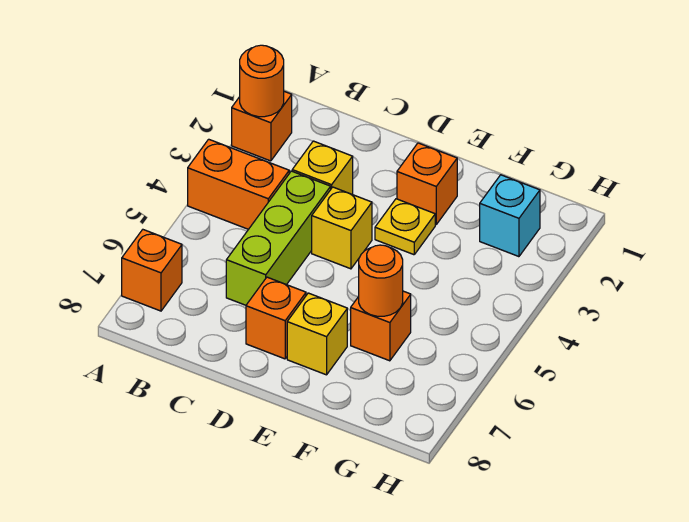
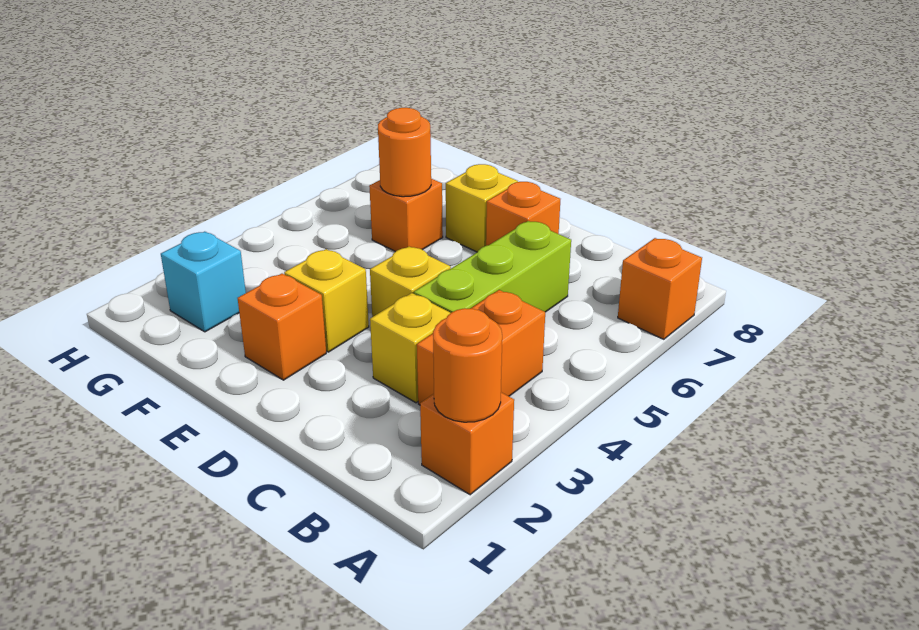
orange brick A4:B4 level 1 -> orange brick B3:B4 level 1
yellow plate E3 level 1 -> yellow brick E3 level 1

